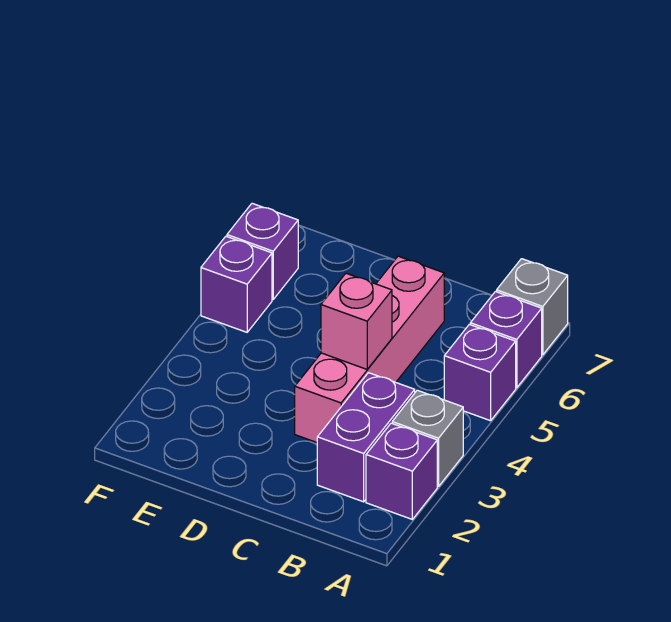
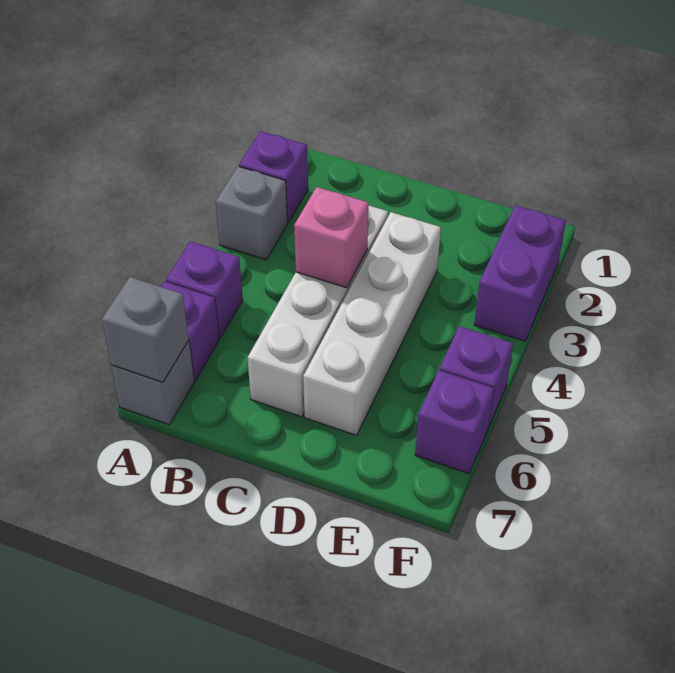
none -> grey brick A7 level 2
purple brick B2:B3 level 1 -> purple brick F2:F3 level 1
pink brick C3:C6 level 1 -> white brick C3:C6 level 1
none -> white brick D3:D6 level 1

